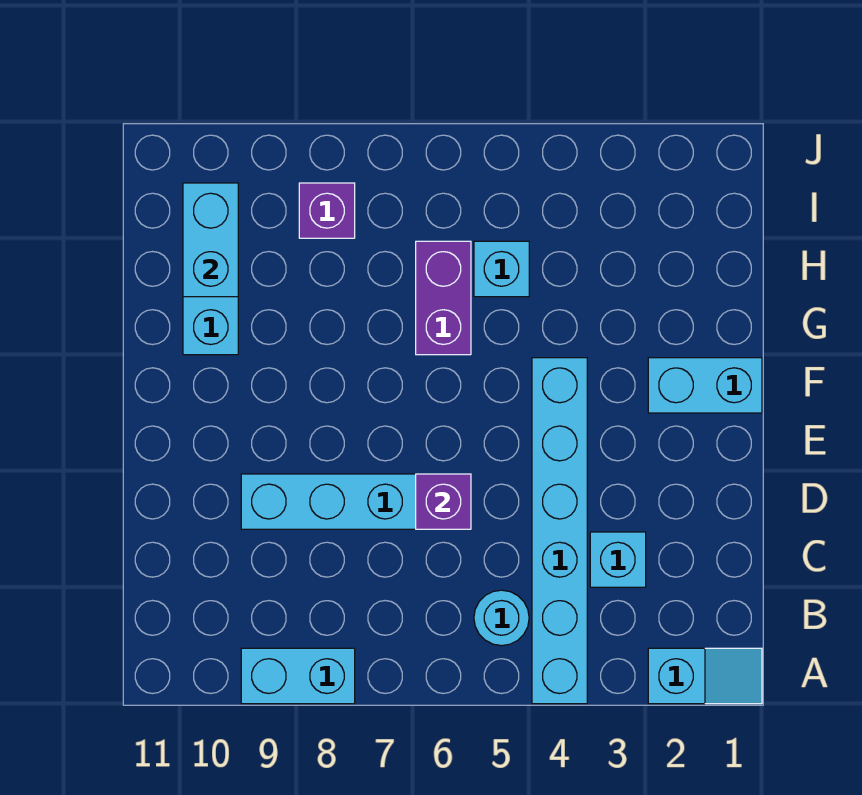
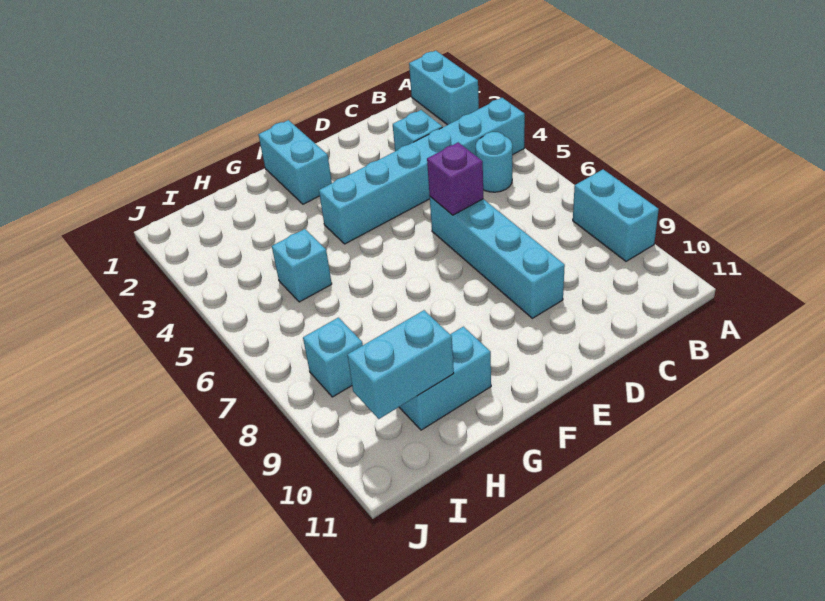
cyan slope A1:A2 level 1 top 2 -> cyan brick A1:A2 level 1
purple brick G6:H6 level 1 -> none
purple brick I8 level 1 -> cyan brick I8 level 1

